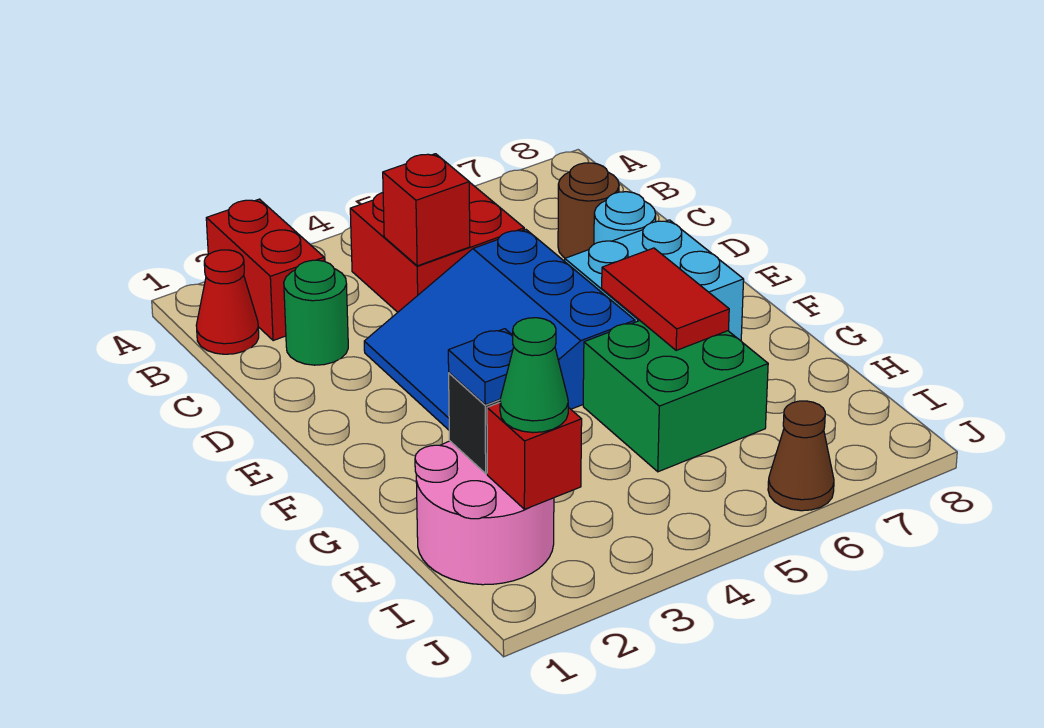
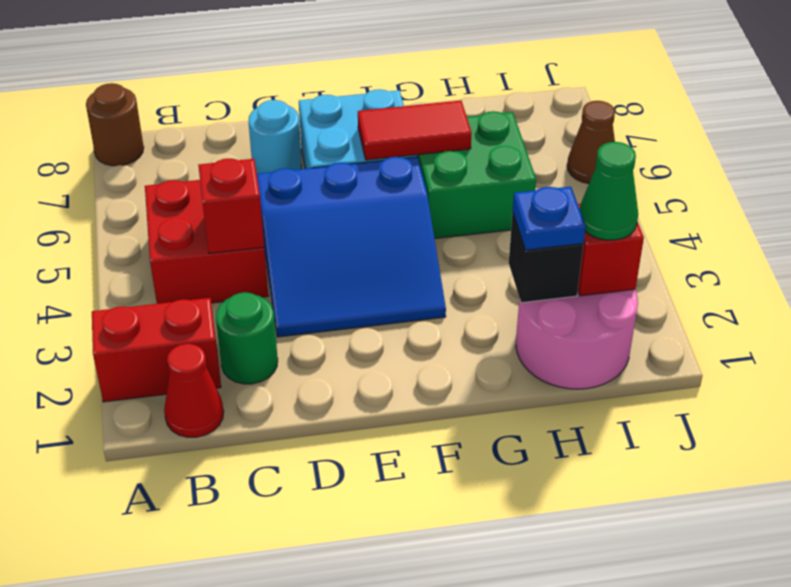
brown round brick C7 level 1 -> brown round brick A8 level 1

